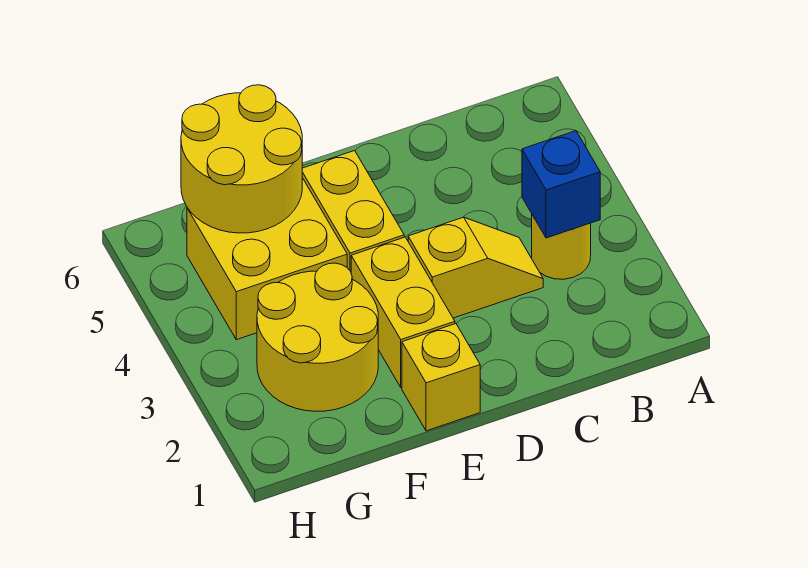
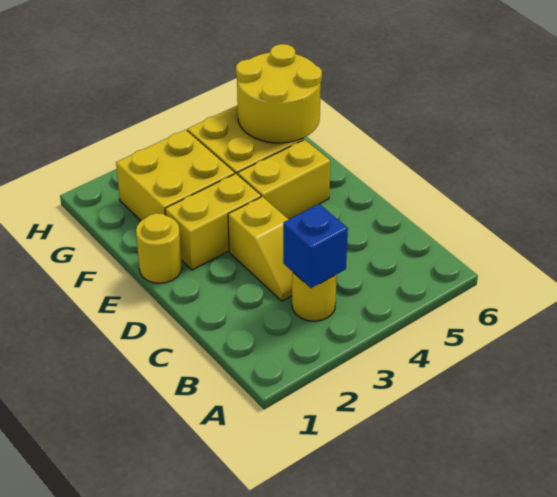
yellow brick E1 level 1 -> yellow round brick E1 level 1
yellow round brick F2:G3 level 1 -> yellow brick F2:G3 level 1

